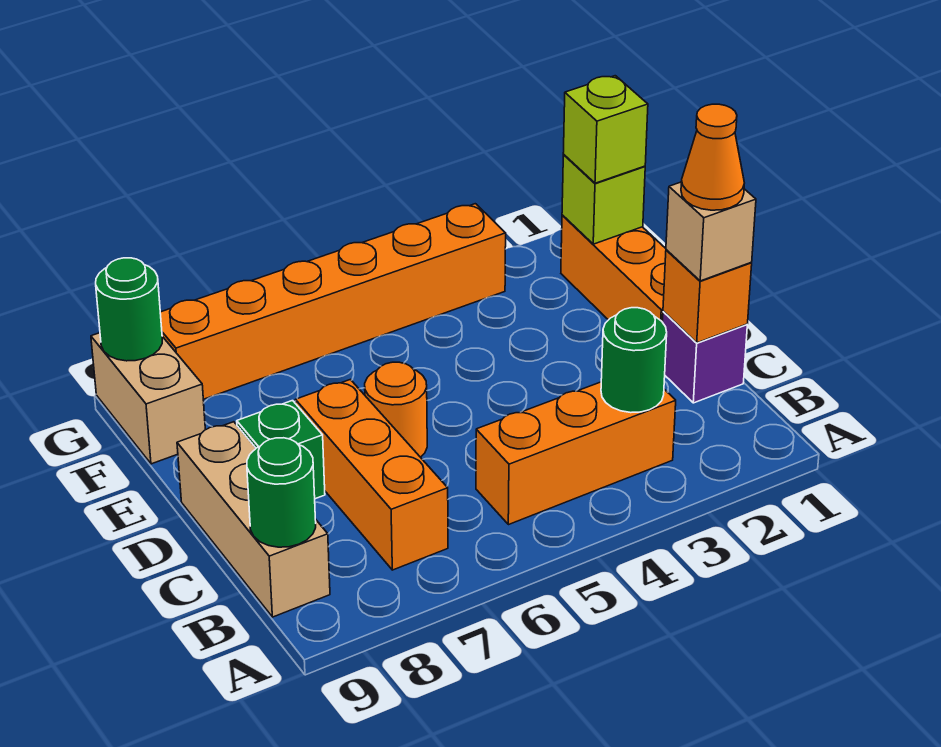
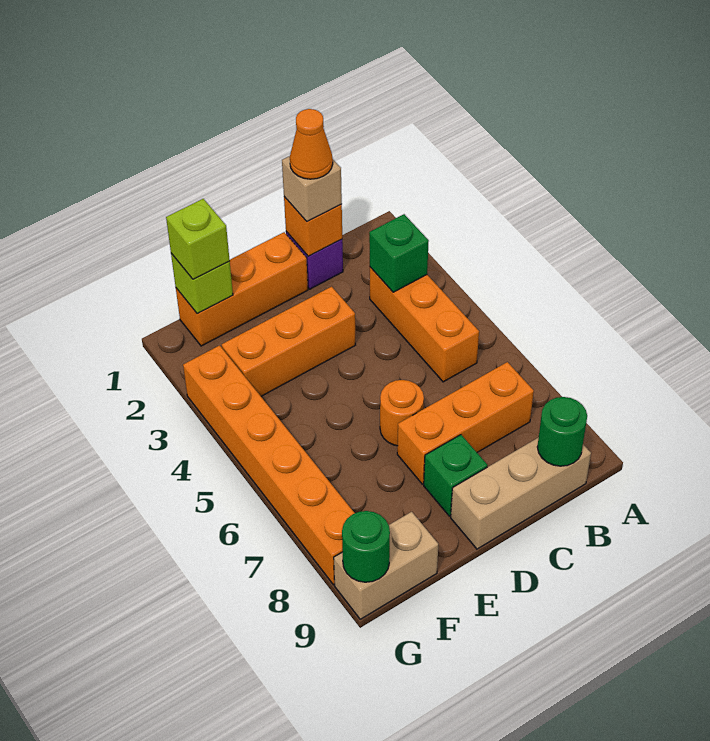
green round brick B3 level 2 -> green brick B3 level 2
none -> orange brick D3:F3 level 1

